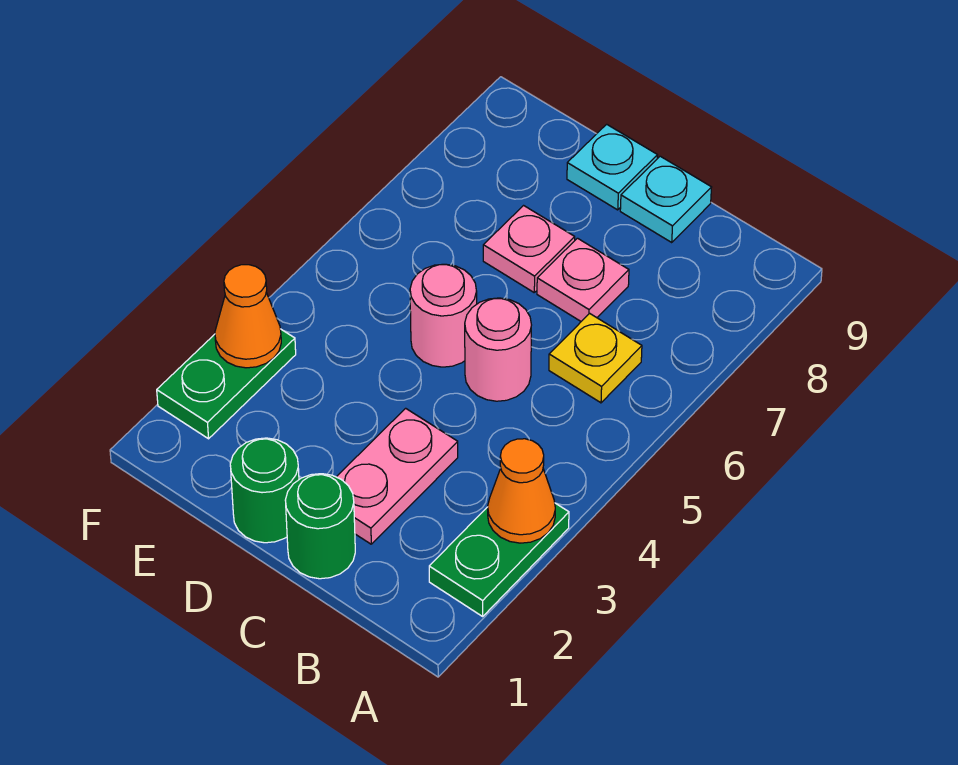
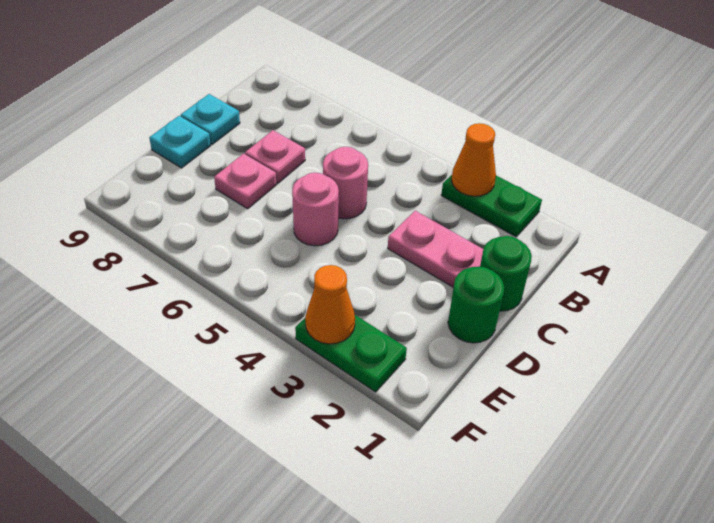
yellow plate B6 level 1 -> none

